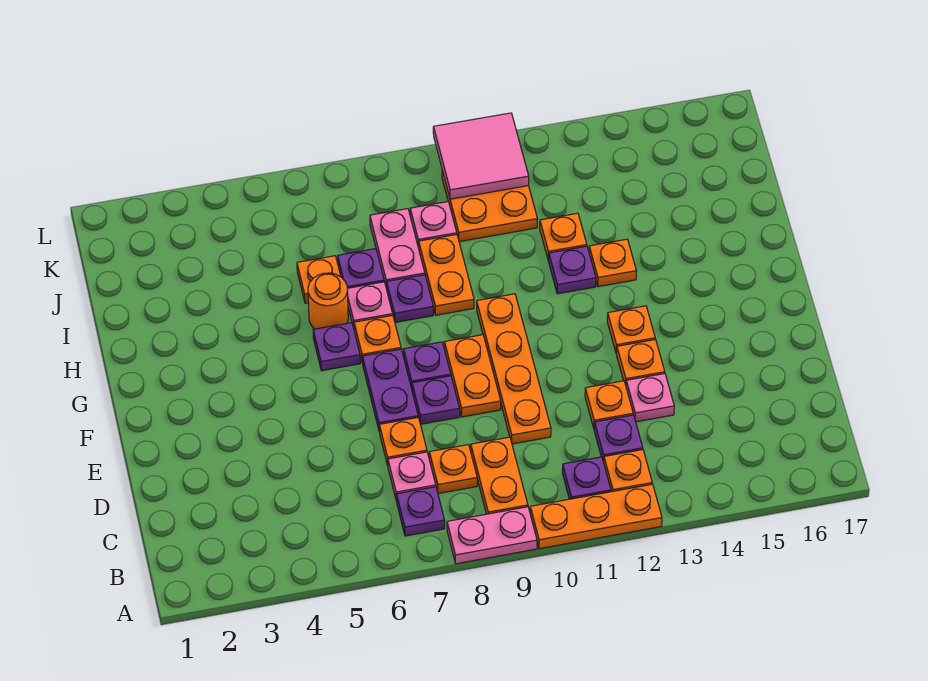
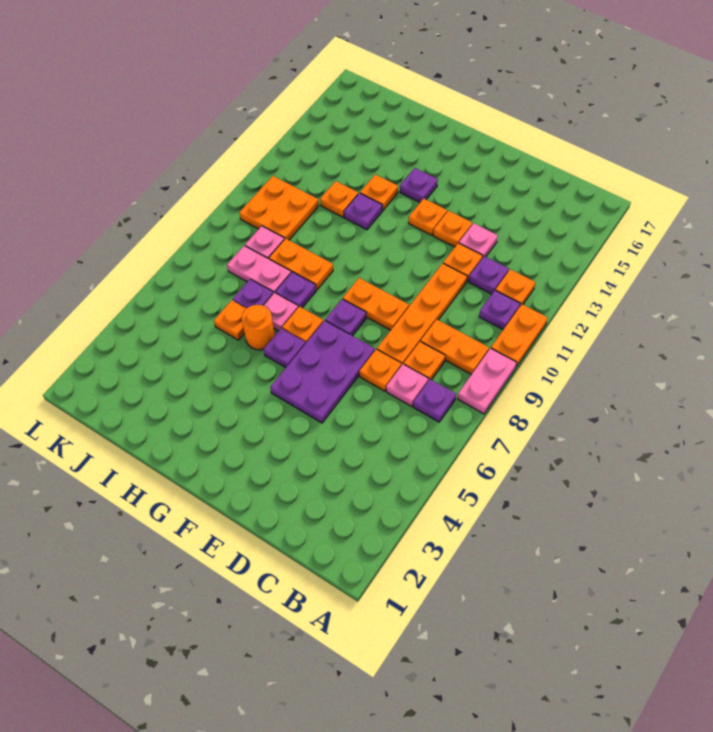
orange plate A10:A12 level 1 -> orange plate A10:A11 level 1
orange plate D10:G10 level 1 -> orange plate D8:D11 level 1
purple plate E7:F7 level 1 -> purple plate E5:F7 level 1
purple plate E8 level 1 -> purple plate G14 level 1
pink tile K10:L11 level 2 -> none

